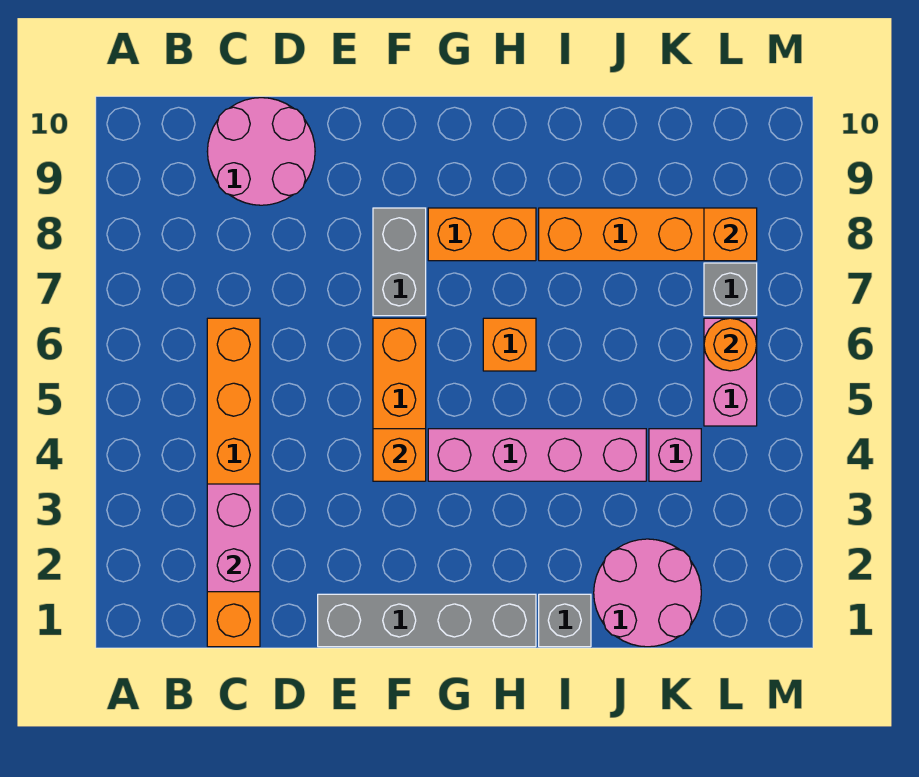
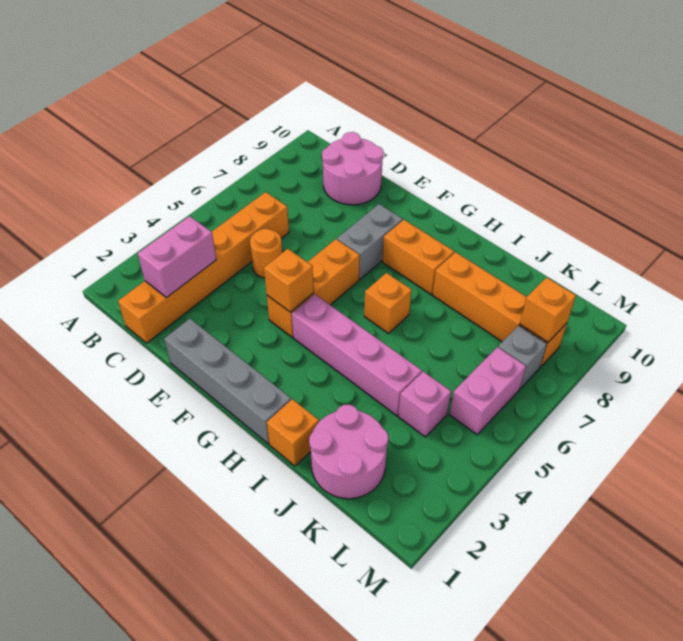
grey brick I1 level 1 -> orange brick I1 level 1
orange round brick L6 level 2 -> orange round brick D5 level 1

